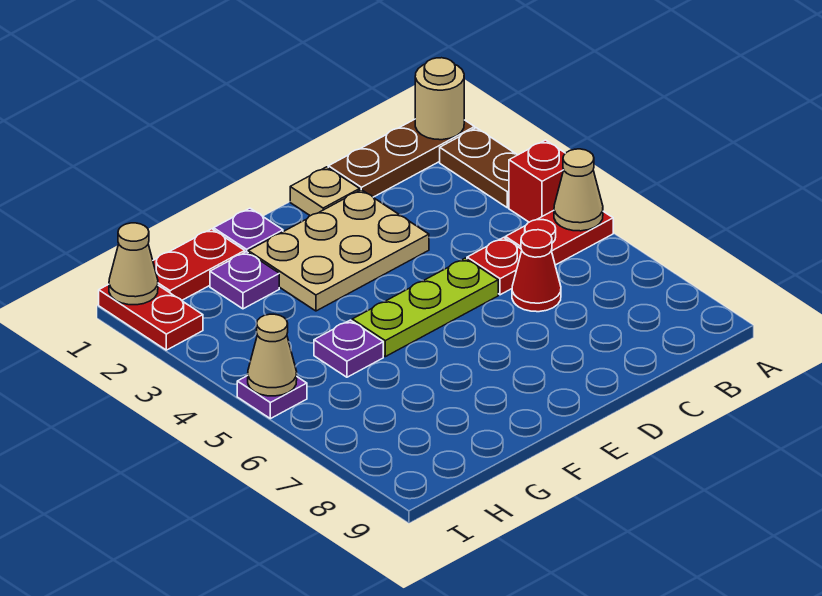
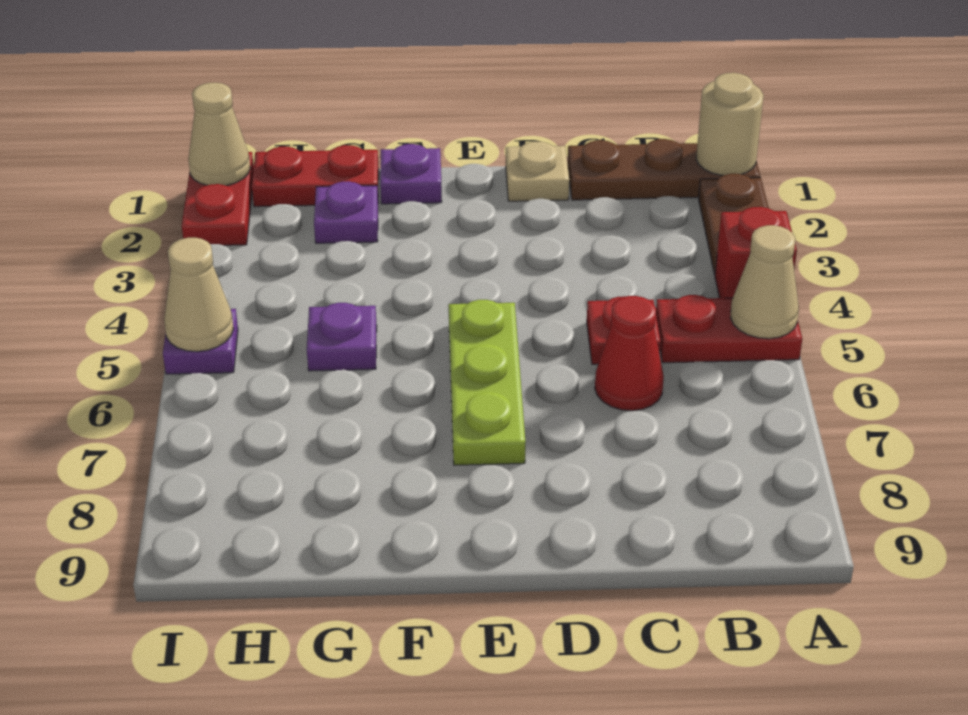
tan plate D2:F3 level 1 -> none
lime plate D5:F5 level 1 -> lime plate E5:E7 level 1

